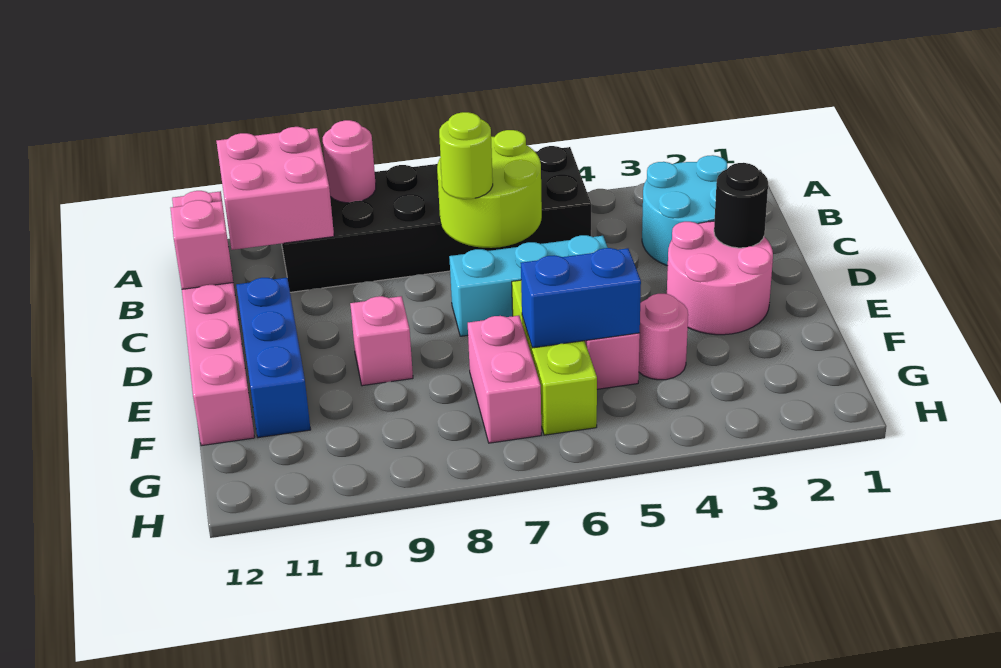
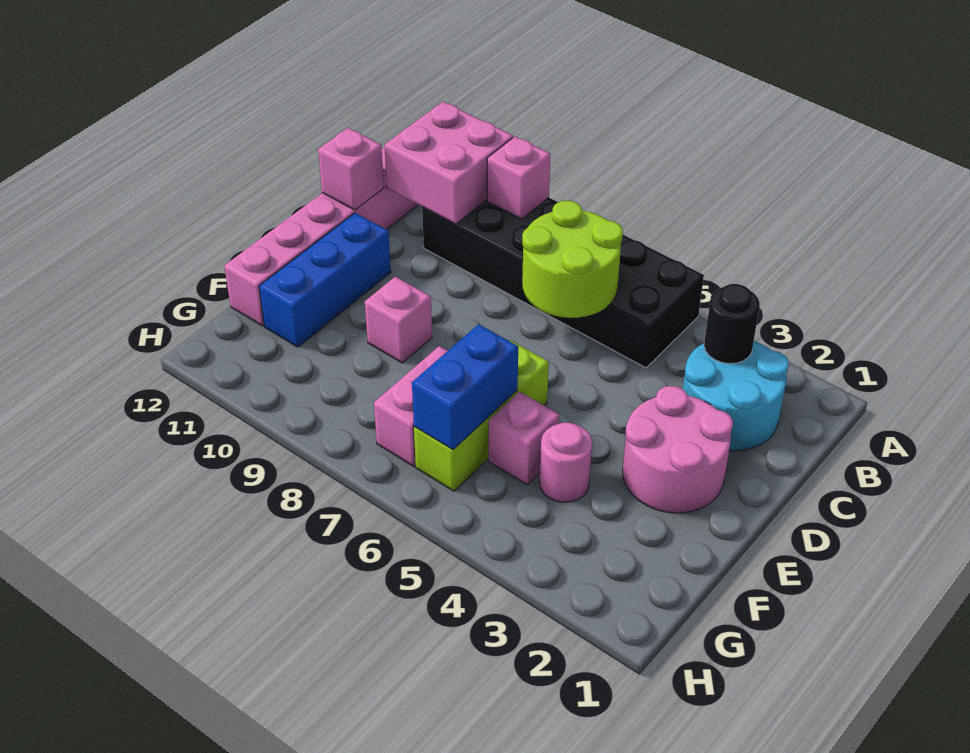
pink round brick A9 level 2 -> pink brick A9 level 2
lime round brick C7 level 3 -> none
black round brick D2 level 2 -> black round brick B3 level 2
cyan brick D5:D7 level 1 -> none
blue brick F5:F6 level 2 -> blue brick F6:G6 level 2

